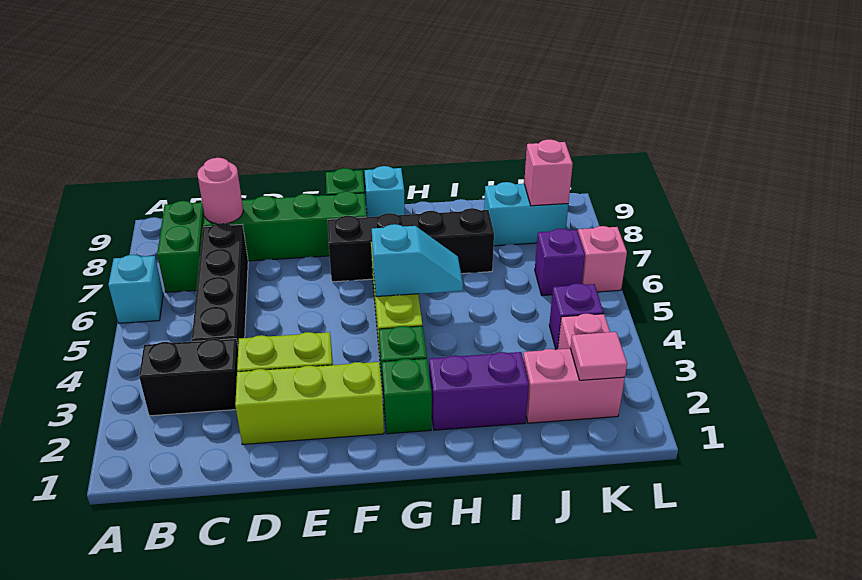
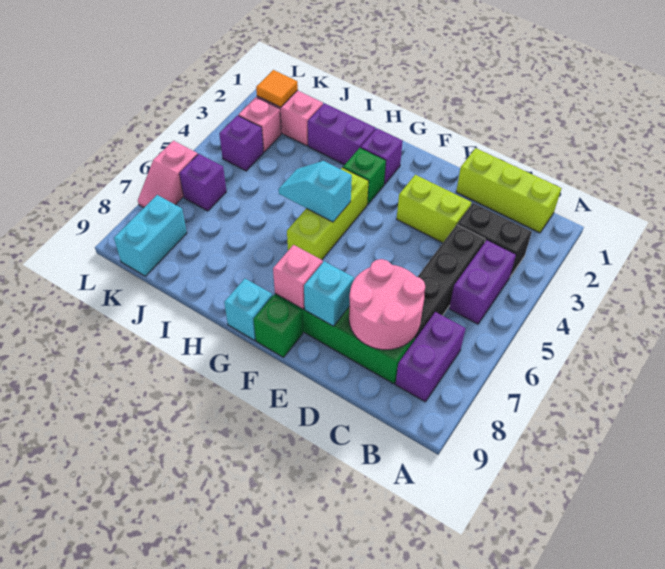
cyan brick A6 level 1 -> cyan brick E8 level 2
none -> purple brick B4:B5 level 1
green brick B7:B8 level 1 -> purple brick B7:B8 level 1
pink round brick C8 level 2 -> pink round brick C7:D8 level 2
lime brick D2:F2 level 1 -> lime brick B1:D1 level 1
black brick F7:I7 level 1 -> none
green brick G2 level 1 -> purple brick G2 level 1
cyan brick J8:K8 level 1 -> cyan brick K8:K9 level 1
pink tile K2 level 2 -> orange tile K2 level 2
pink brick K8 level 2 -> pink brick F8 level 2

